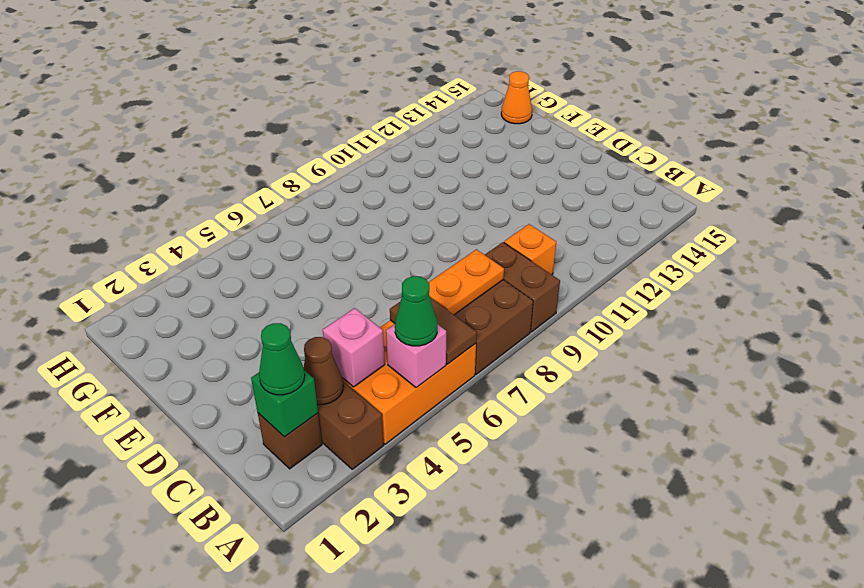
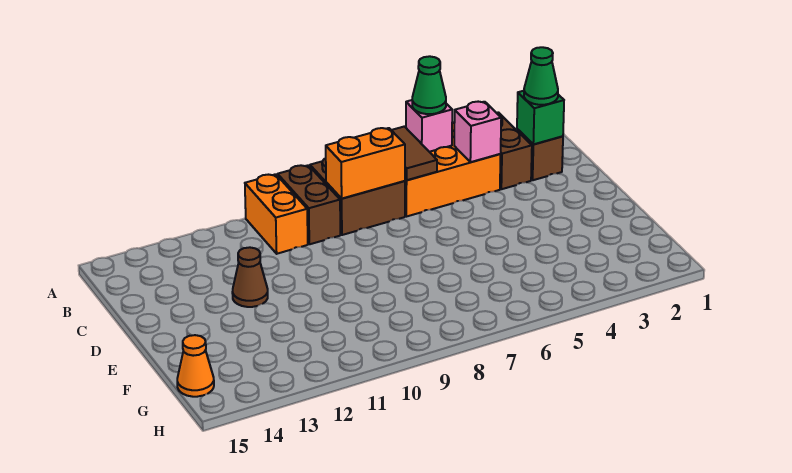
brown cone B3 level 2 -> brown cone D12 level 1
orange plate B7:B8 level 2 -> orange brick B7:B8 level 2
orange brick B10 level 1 -> orange brick A10:B10 level 1

